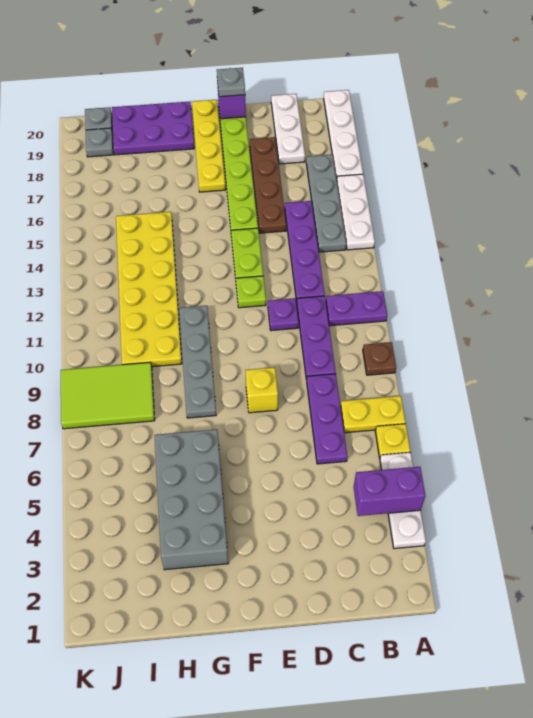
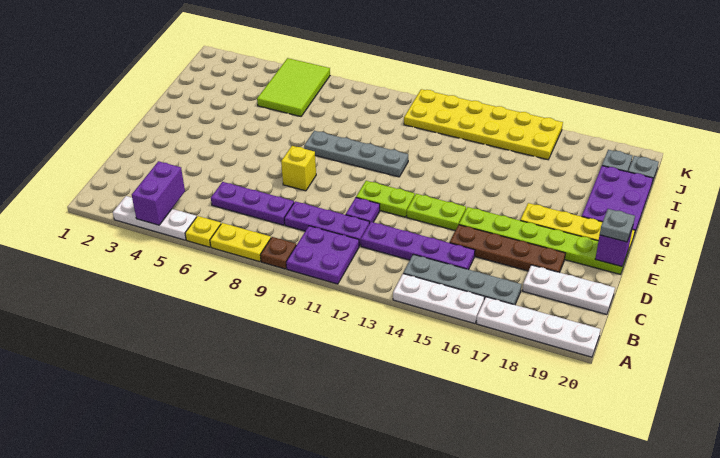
yellow plate A7:B7 level 1 -> yellow plate A7:A8 level 1
purple plate A11:B11 level 1 -> purple plate A10:B11 level 1
lime plate E12 level 1 -> lime plate E11:E12 level 1
grey brick G3:H6 level 1 -> none
yellow plate H10:I15 level 1 -> yellow plate J11:K16 level 1
lime tile I8:K9 level 1 -> lime tile I5:K6 level 1

